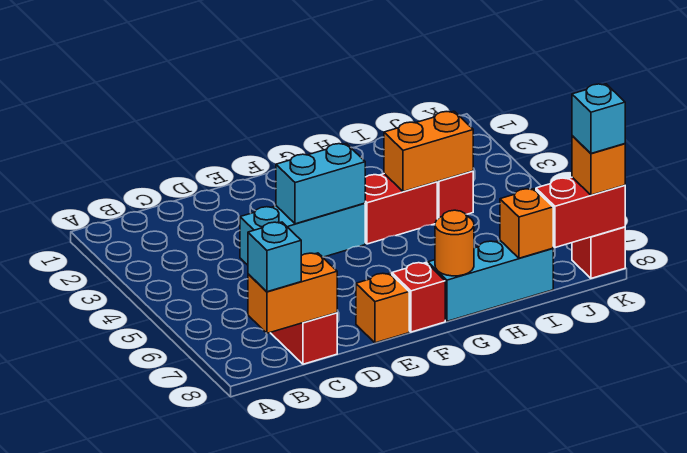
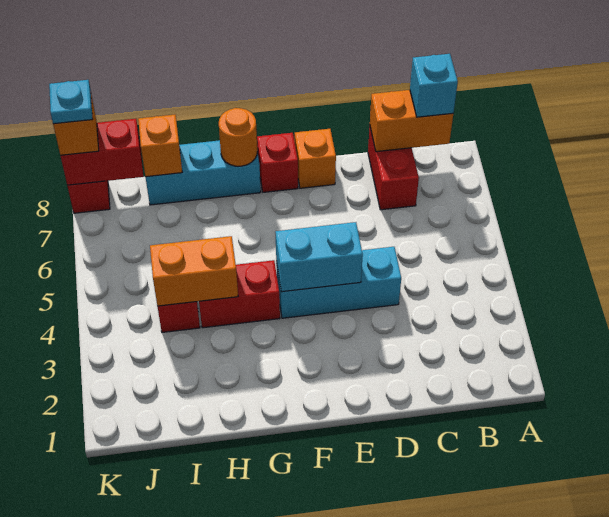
cyan brick K8 level 4 -> cyan plate K8 level 4

